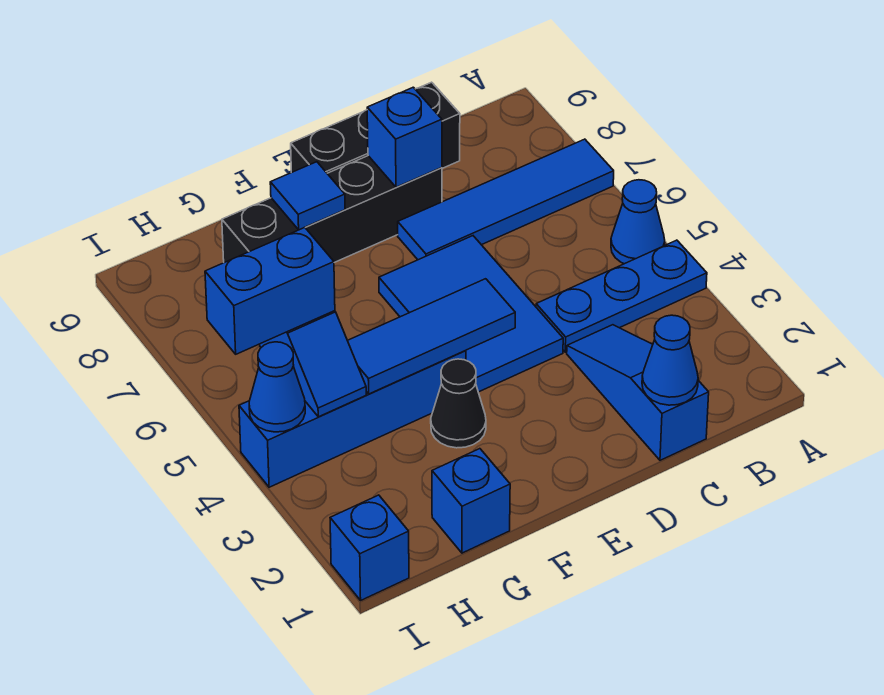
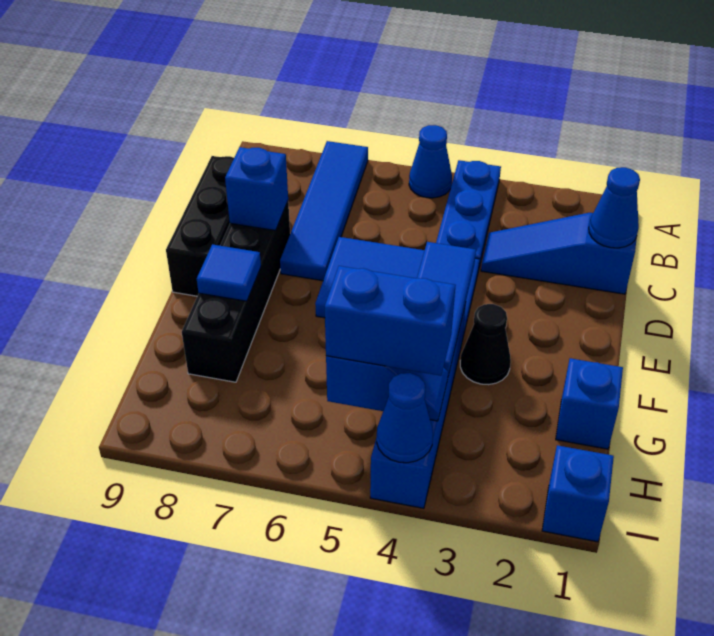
blue brick H5:I5 level 3 -> blue brick H4:H5 level 3

